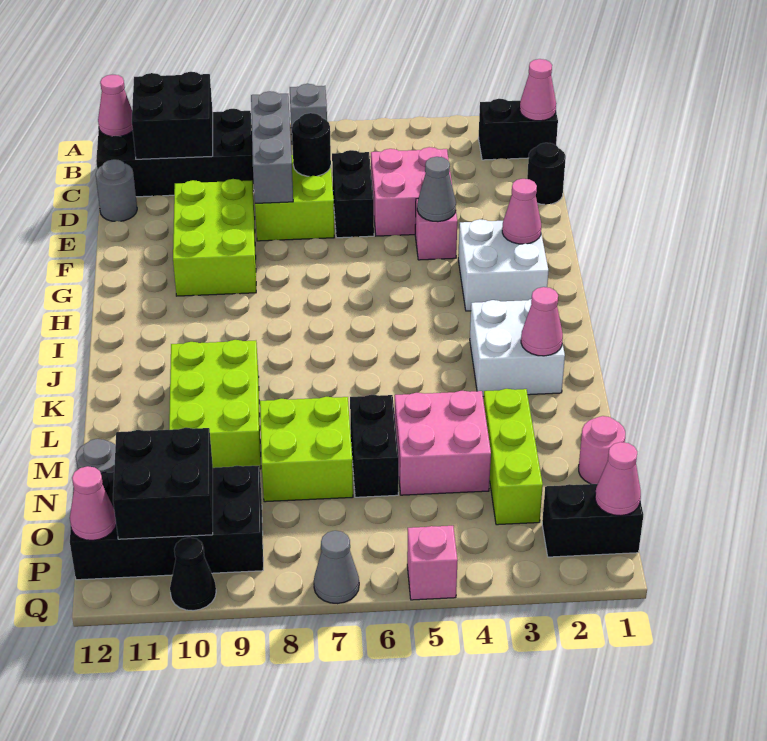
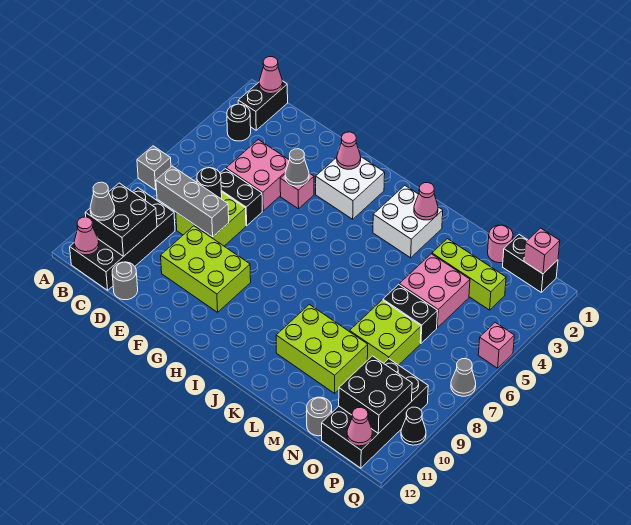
none -> grey cone B11 level 3
black round brick D1 level 1 -> black round brick B3 level 1
black brick P1:P2 level 1 -> black brick O1:P1 level 1
pink cone P1 level 2 -> pink brick P1 level 2

